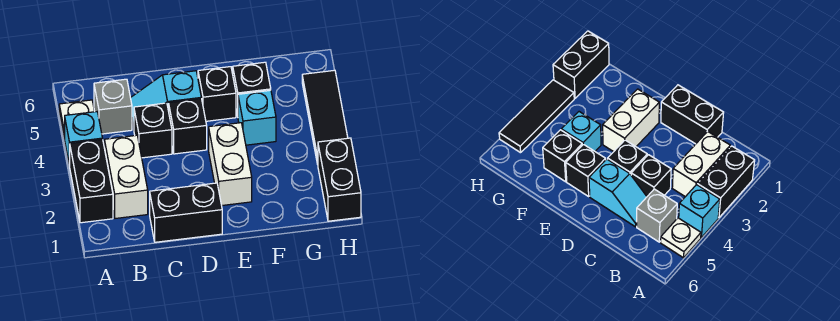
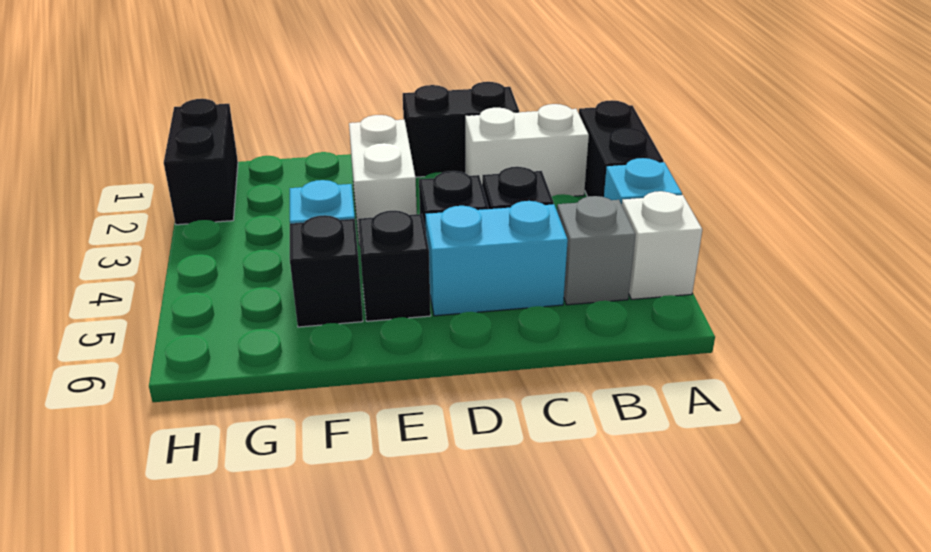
white plate A5 level 1 -> white brick A5 level 1
white brick B2:B3 level 1 -> white brick B2:C2 level 1
cyan slope C5:D5 level 1 top D -> cyan brick C5:D5 level 1
black tile H3:H5 level 1 -> none

